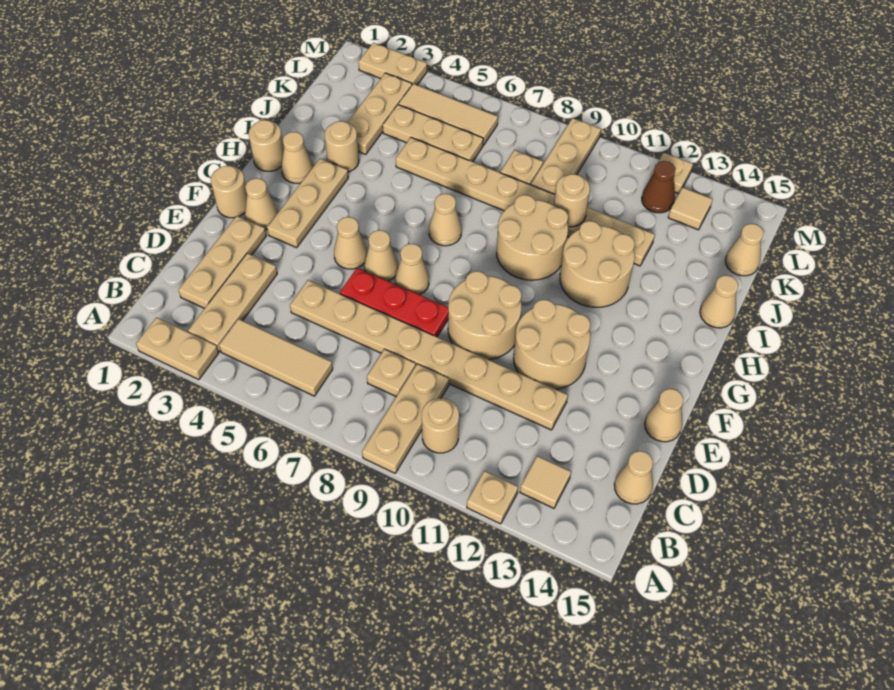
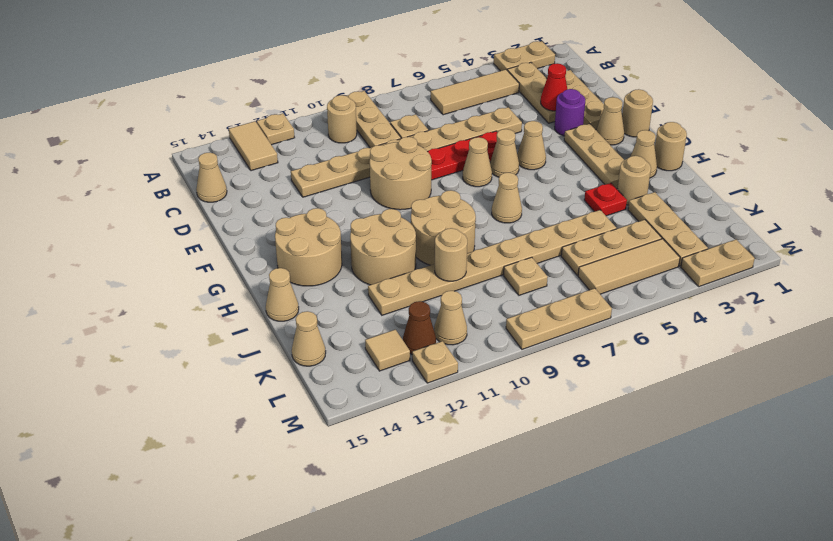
tan tile B13 level 1 -> tan tile A13:B13 level 1
none -> red cone D3 level 2
none -> purple round brick E3 level 1
tan round brick E11:F12 level 1 -> tan round brick G13:H14 level 1
tan cone E15 level 1 -> tan cone L11 level 1
none -> red plate I4 level 1
tan plate K9:M9 level 1 -> tan plate M7:M9 level 1

